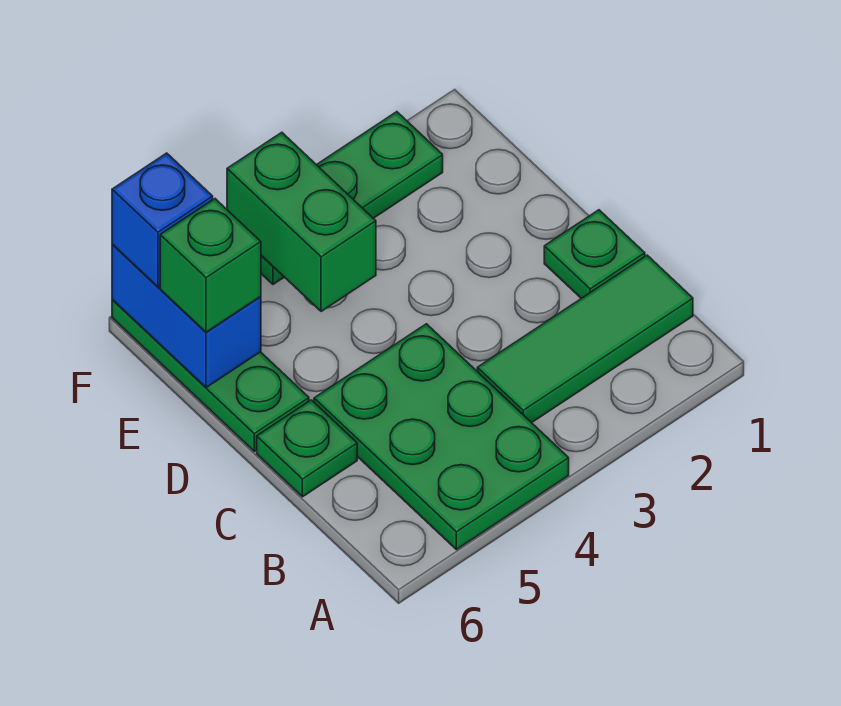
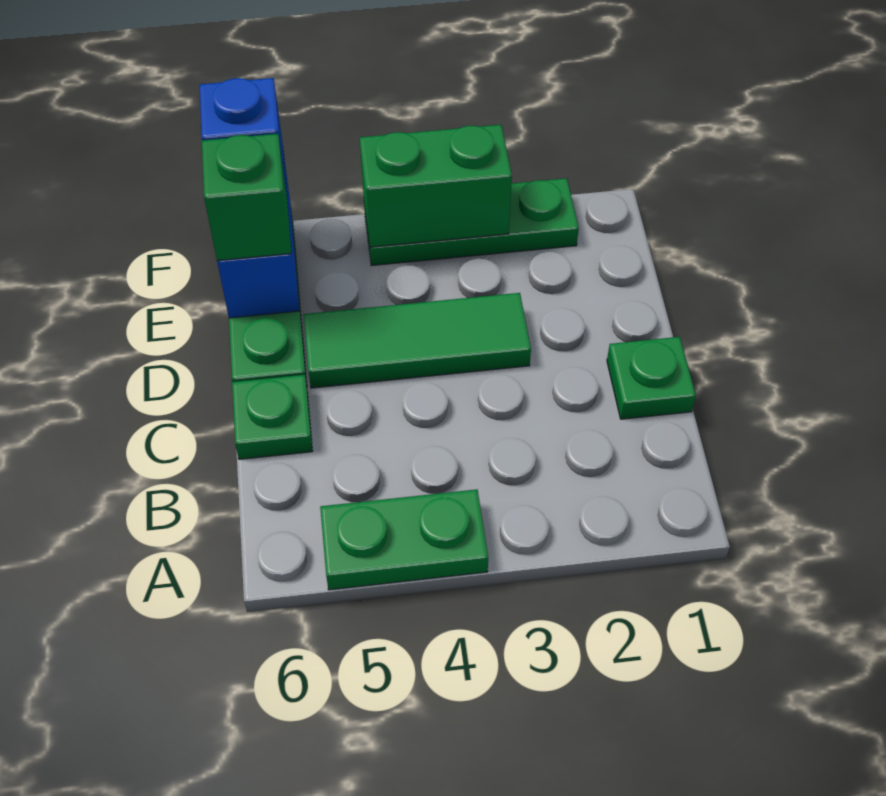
green plate A4:C5 level 1 -> green plate A4:A5 level 1
green tile B1:B3 level 1 -> green tile D3:D5 level 1
green brick E4:F4 level 2 -> green brick F3:F4 level 2

